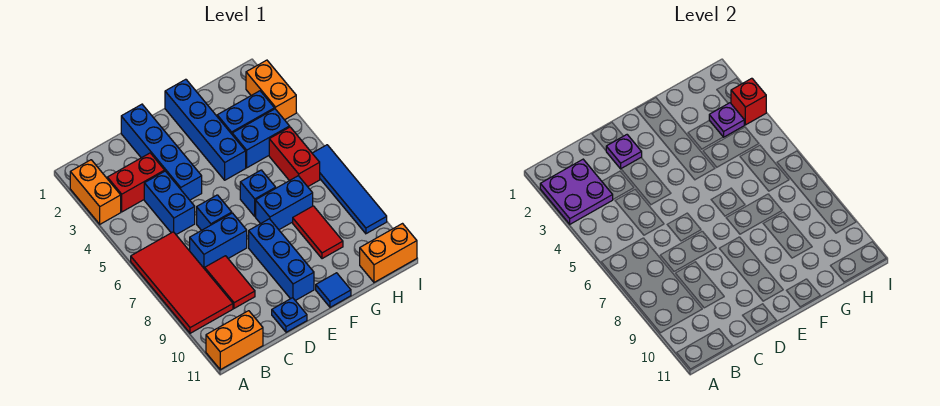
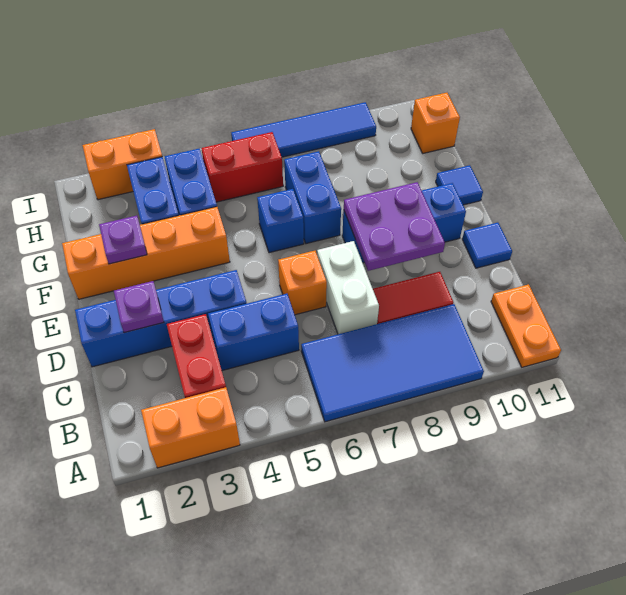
purple plate A2:B3 level 2 -> purple plate D8:E9 level 2
red tile A6:B9 level 1 -> blue tile A6:B9 level 1
orange brick A11:B11 level 1 -> orange plate A11:B11 level 1
blue brick C7:D7 level 1 -> white brick C7:D7 level 1
blue brick D6 level 1 -> orange brick D6 level 1
blue plate D11 level 1 -> blue tile D11 level 1
blue brick F1:F4 level 1 -> orange brick F1:F4 level 1
red tile G8:G9 level 1 -> none
purple plate H3 level 2 -> purple plate F2 level 2
orange brick H11:I11 level 1 -> orange brick H11 level 1
red brick I3 level 2 -> none

